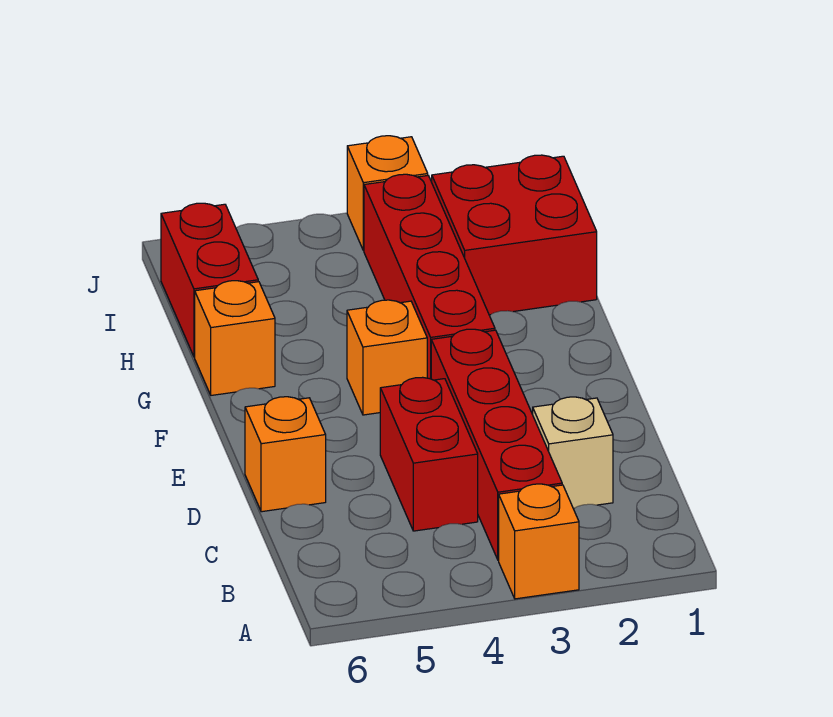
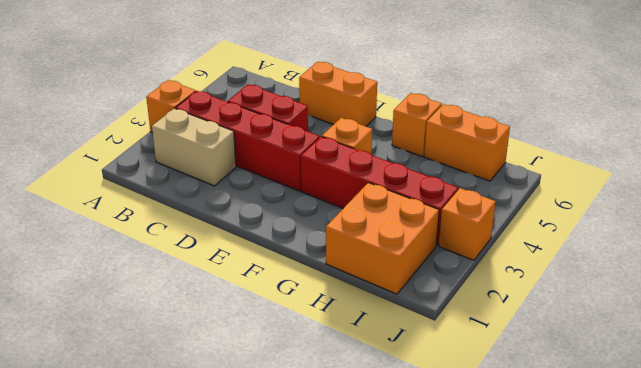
tan brick C2 level 1 -> tan brick B2:C2 level 1
orange brick D6 level 1 -> orange brick D6:E6 level 1
red brick H1:I2 level 1 -> orange brick H1:I2 level 1
red brick H6:I6 level 1 -> orange brick H6:I6 level 1

